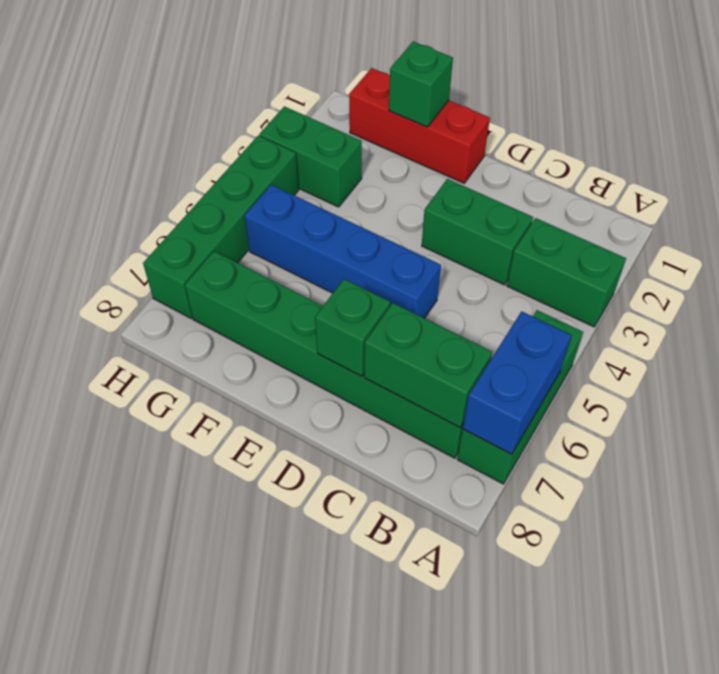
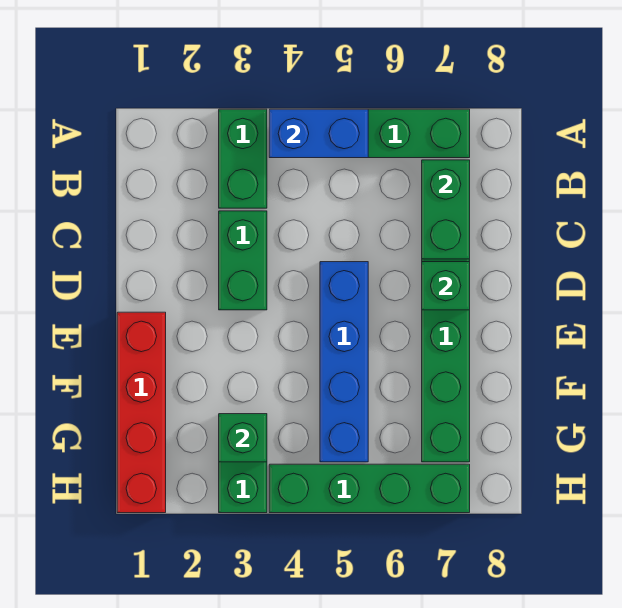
blue brick A6:A7 level 2 -> blue brick A4:A5 level 2
red brick E1:G1 level 1 -> red brick E1:H1 level 1
green brick F1 level 2 -> green brick G3 level 2

